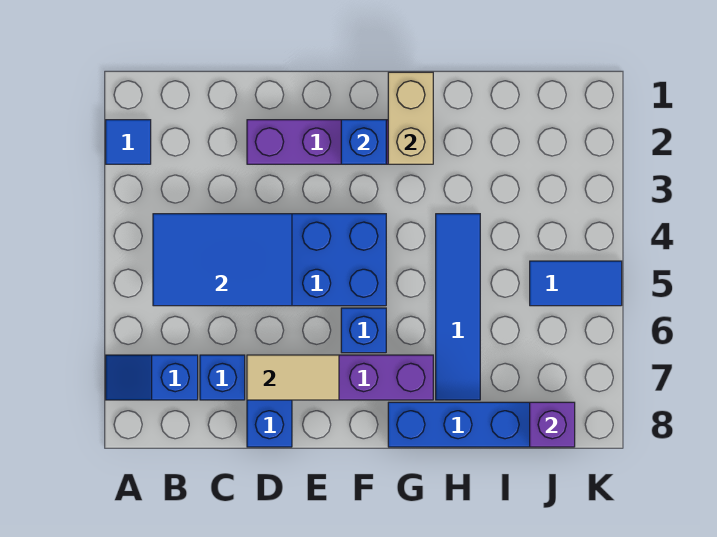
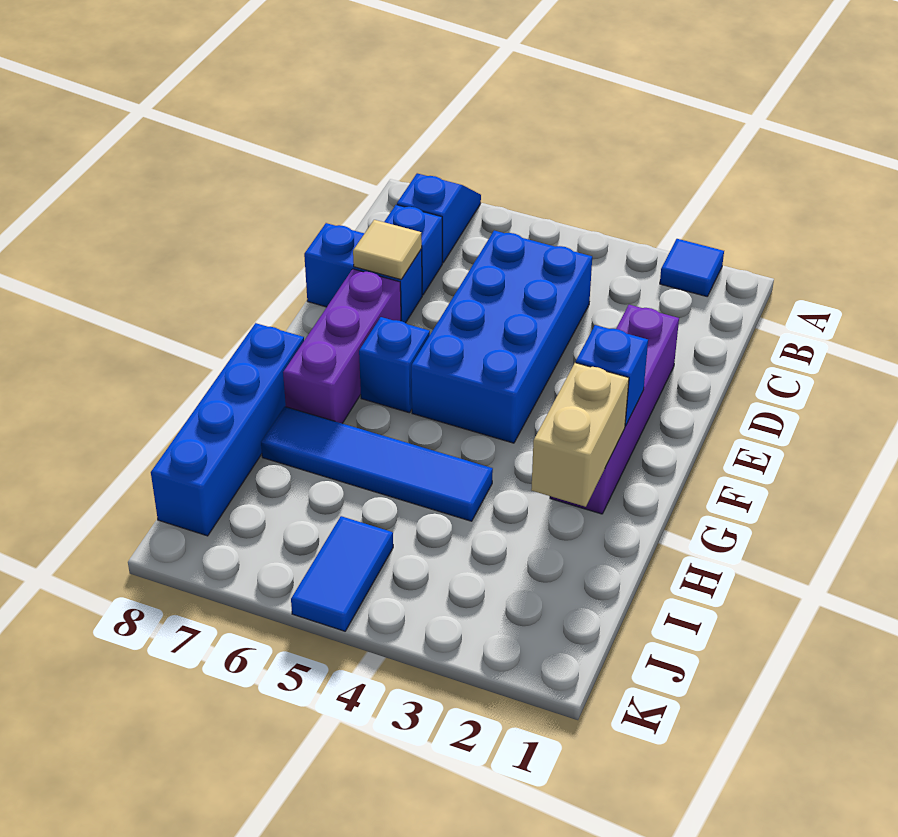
blue tile B4:D5 level 2 -> none
tan tile D7:E7 level 2 -> tan tile D7 level 2
tan brick G1:G2 level 2 -> tan brick G2:H2 level 2
purple brick J8 level 2 -> none

